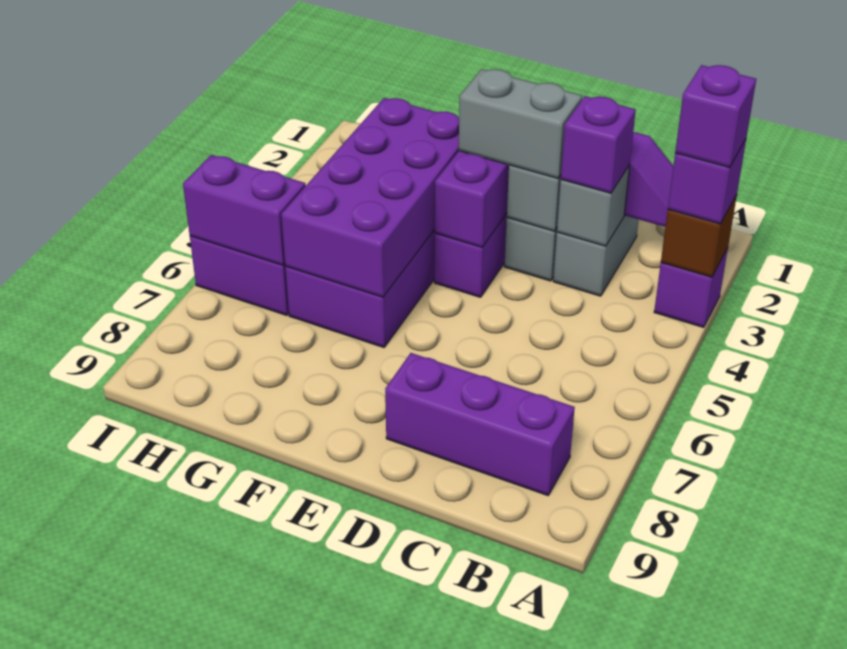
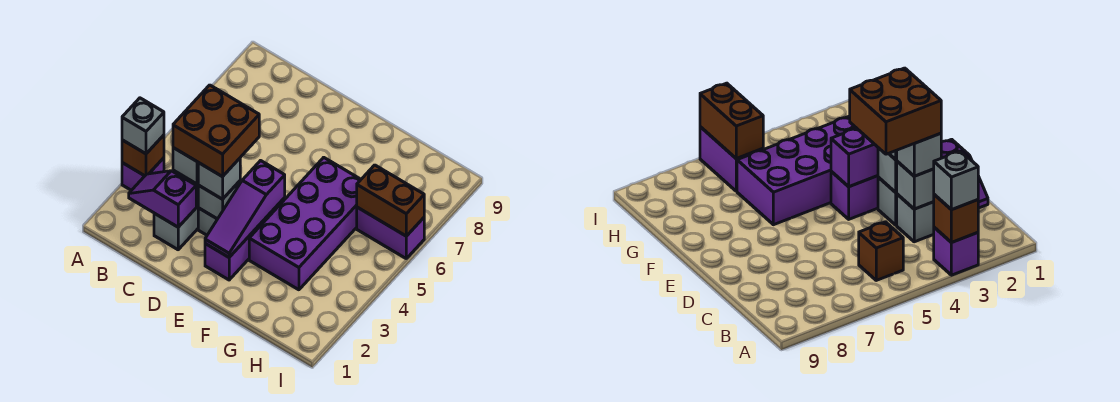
purple brick A3 level 3 -> grey brick A3 level 3
purple brick A3 level 4 -> none
none -> brown brick B5 level 1
purple brick B8:D8 level 1 -> none
purple brick C3 level 3 -> grey brick C3 level 3
none -> brown brick C3:D4 level 4
grey brick D3:E3 level 3 -> grey brick D3 level 3
purple brick F3:G6 level 2 -> none
purple brick H6:I6 level 2 -> brown brick H6:I6 level 2

